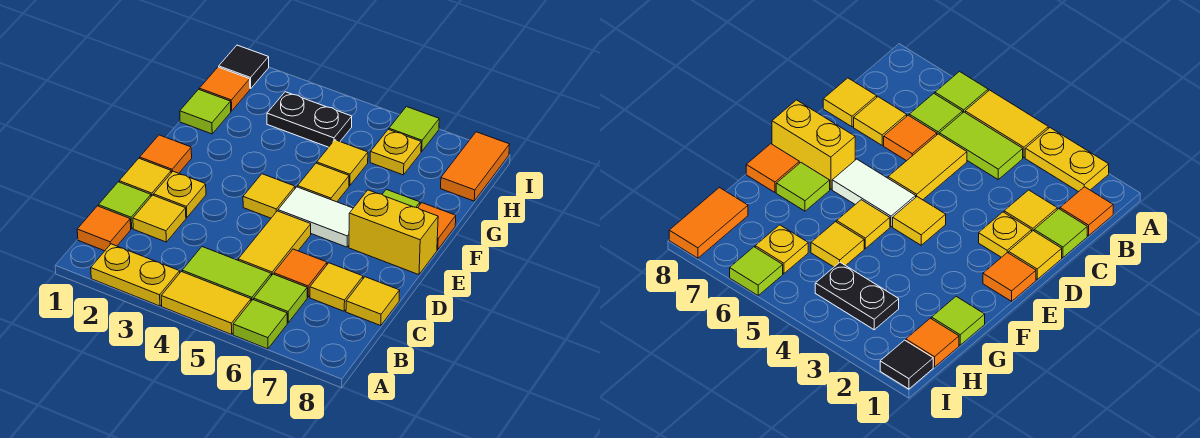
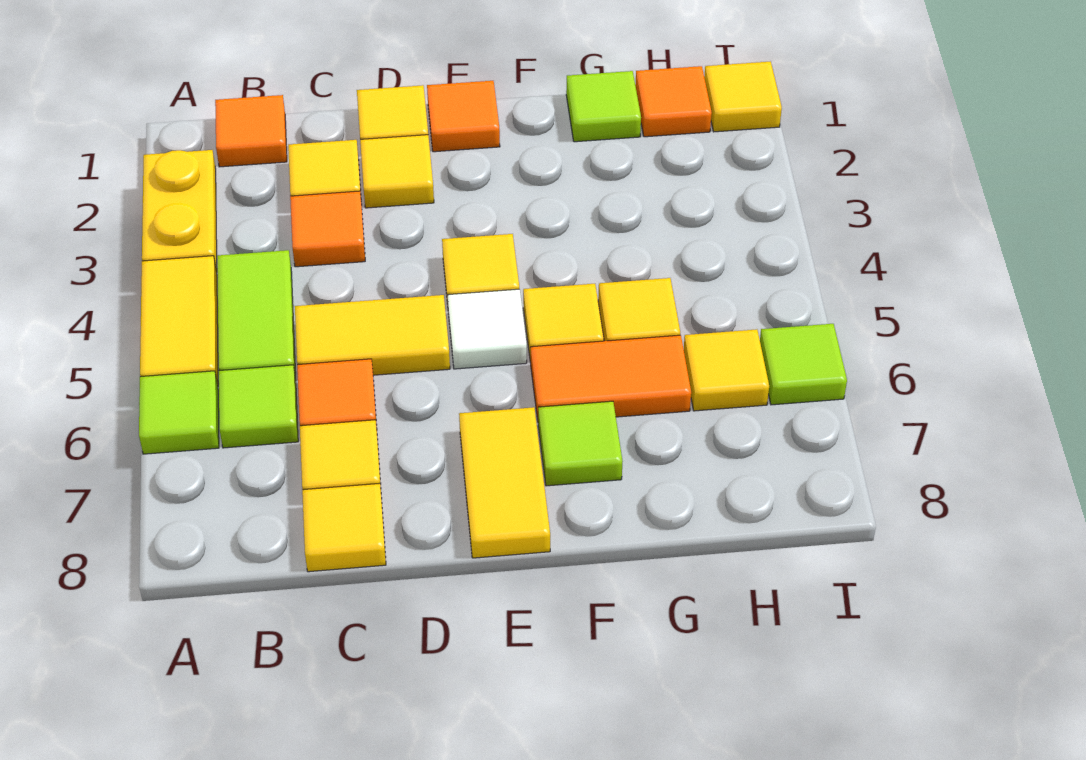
lime tile C1 level 1 -> none
yellow plate D2 level 1 -> yellow tile D2 level 1
white tile E5:E6 level 1 -> white tile E5 level 1
yellow brick E7:E8 level 1 -> yellow tile E7:E8 level 1
orange tile F8 level 1 -> orange tile C3 level 1
black plate H3:H4 level 1 -> none
yellow plate H6 level 1 -> yellow tile H6 level 1
orange tile H8:I8 level 1 -> orange tile F6:G6 level 1
black tile I1 level 1 -> yellow tile I1 level 1

